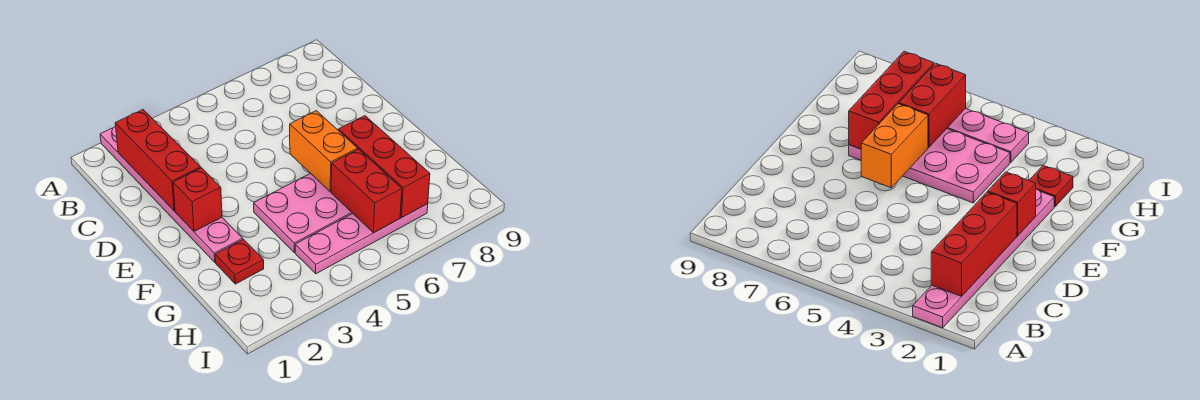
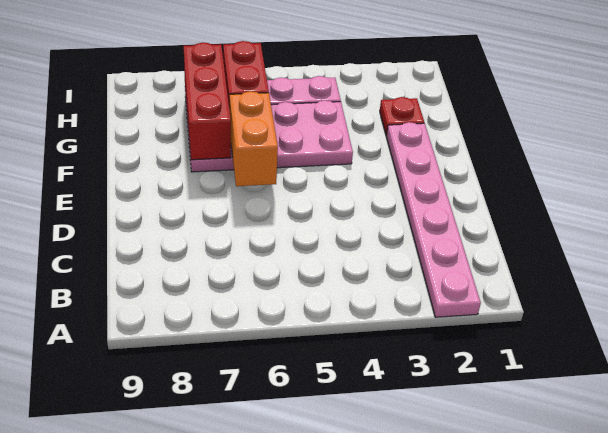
red brick B2:D2 level 2 -> none
red brick E2 level 2 -> none

